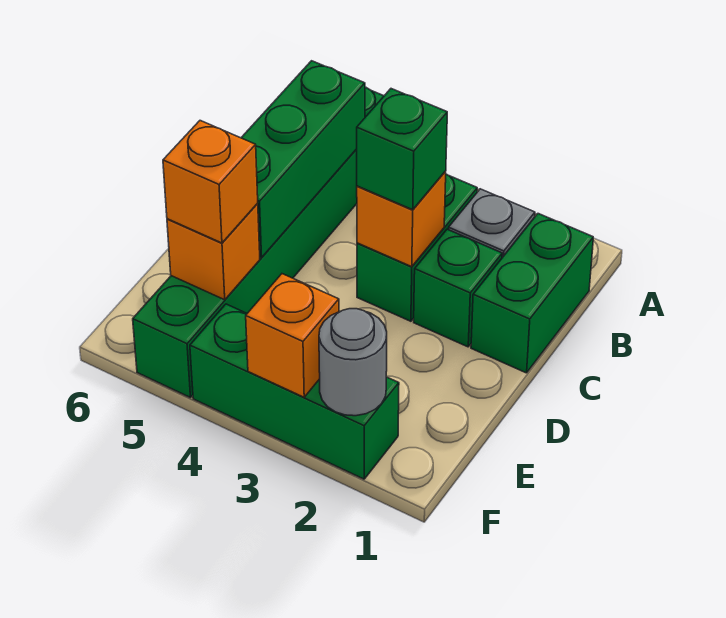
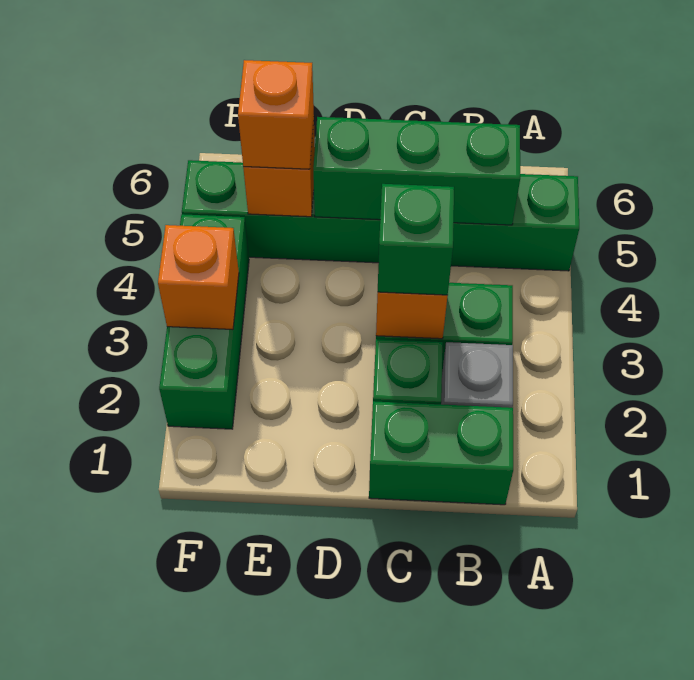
grey round brick F2 level 2 -> none

